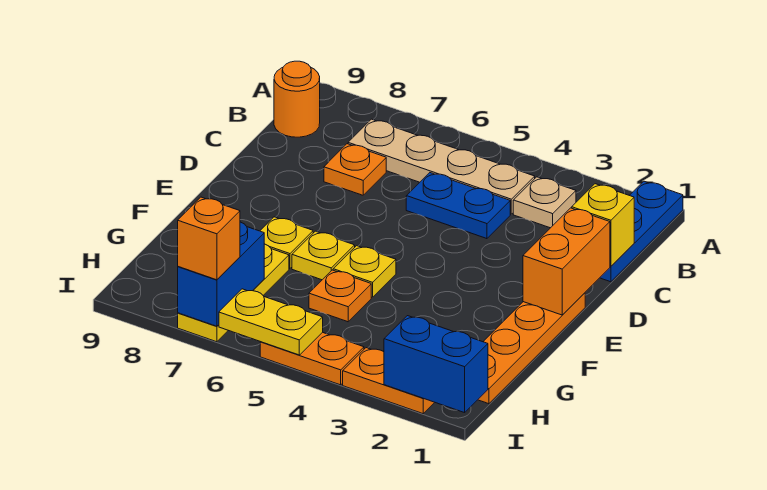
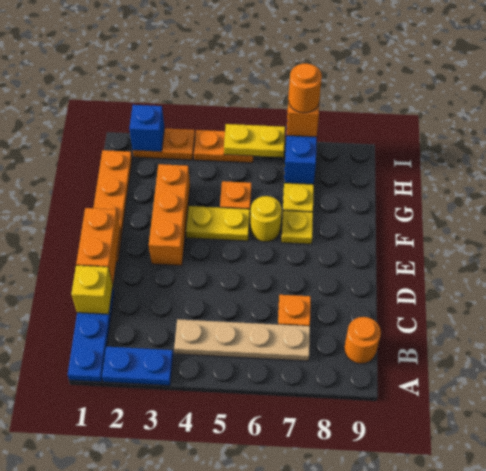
tan plate B3 level 1 -> none
blue plate C4:C5 level 1 -> blue plate A2:A3 level 1
none -> orange brick E3:G3 level 1
yellow plate F5 level 1 -> yellow plate F4:F5 level 1
yellow plate F6 level 1 -> yellow round brick F6 level 1
blue brick I1:I2 level 2 -> blue brick I2 level 2
none -> orange round brick I7 level 4

